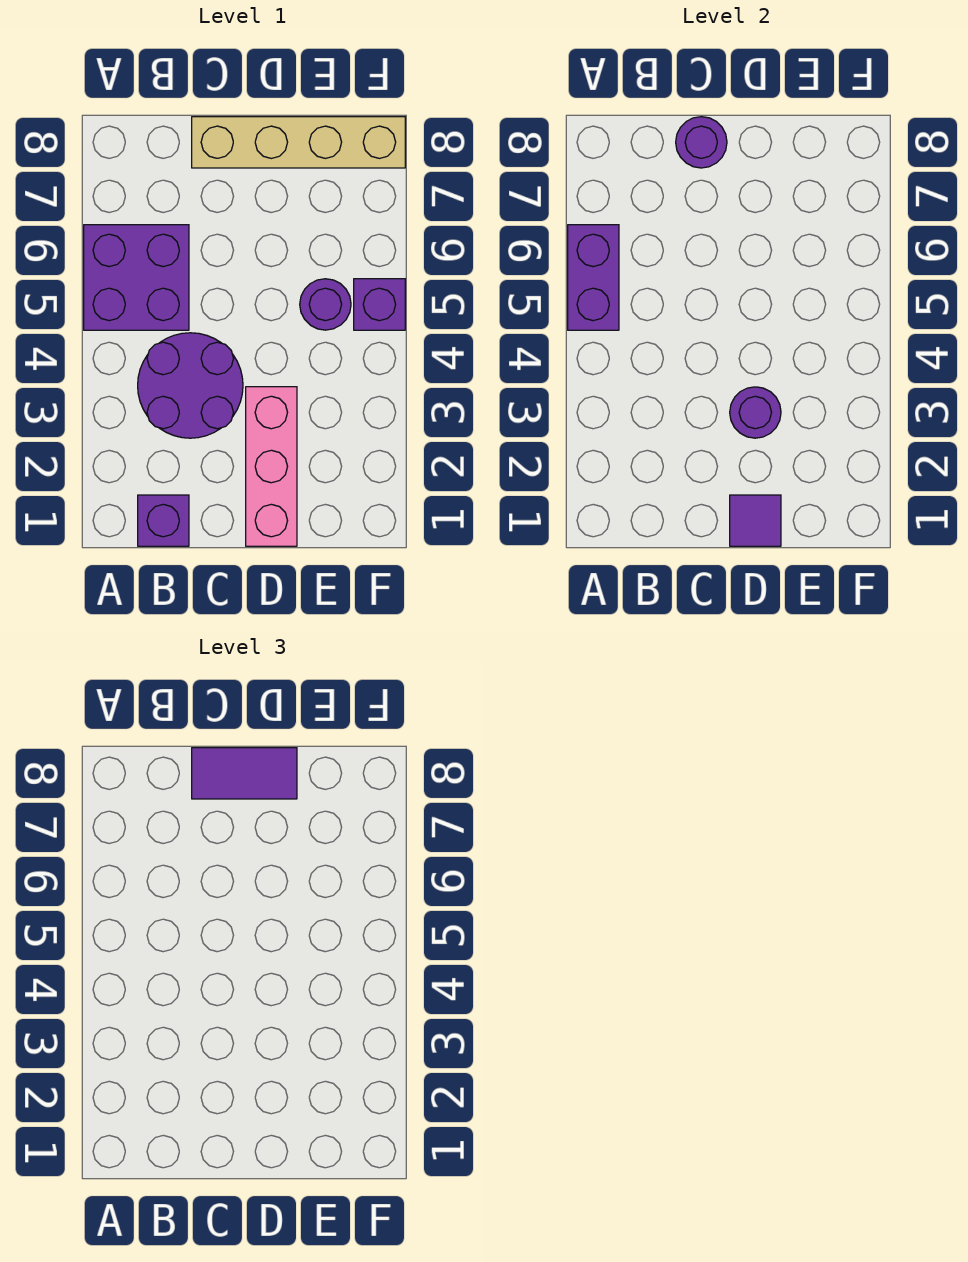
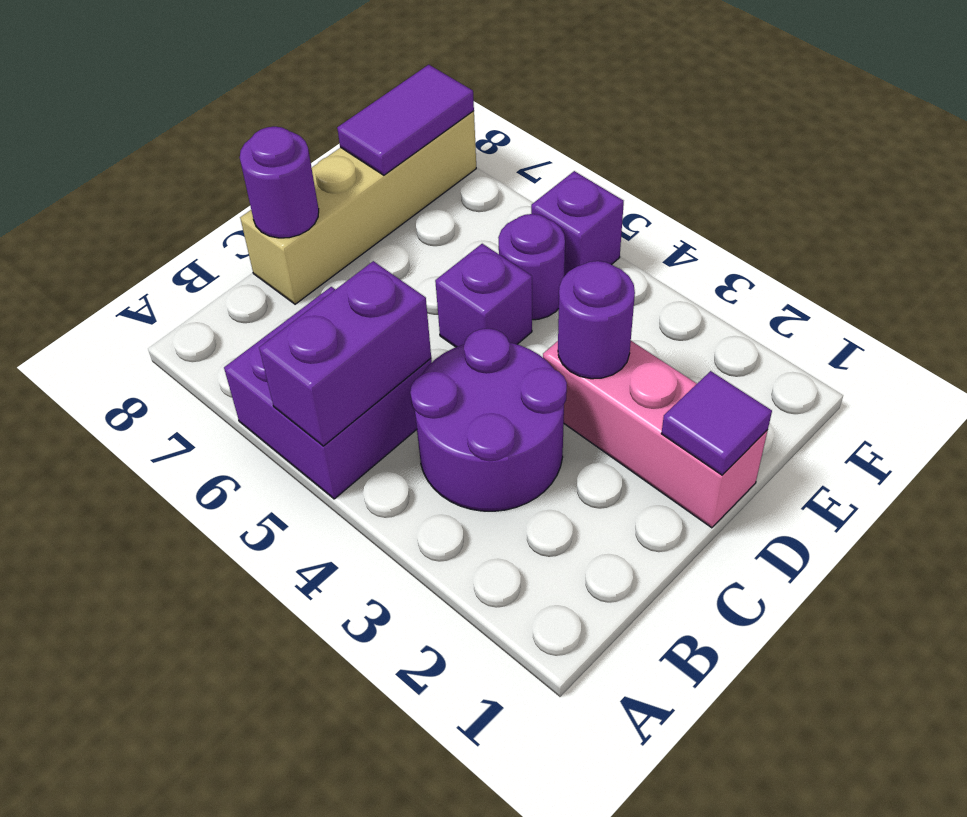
purple brick A5:A6 level 2 -> purple brick A5:B5 level 2
purple brick B1 level 1 -> purple brick D5 level 1
purple tile C8:D8 level 3 -> purple tile E8:F8 level 2

